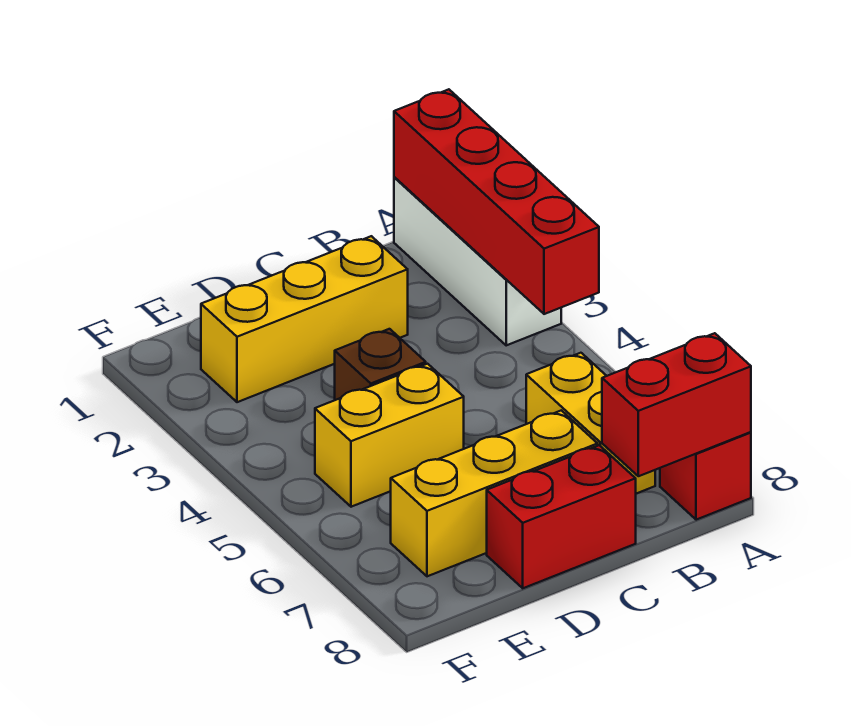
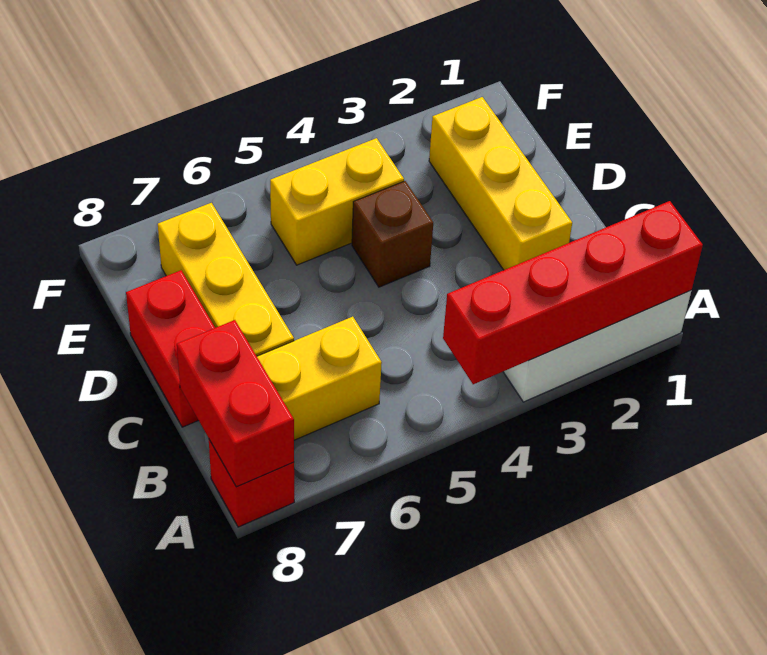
yellow brick D5:E5 level 1 -> yellow brick E4:E5 level 1

